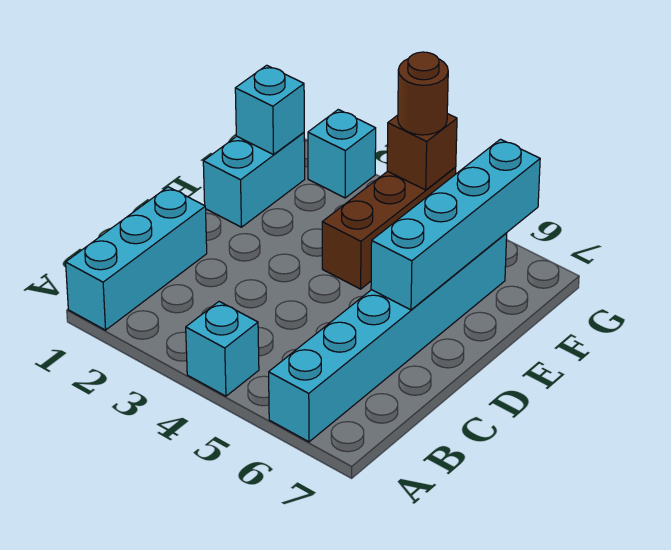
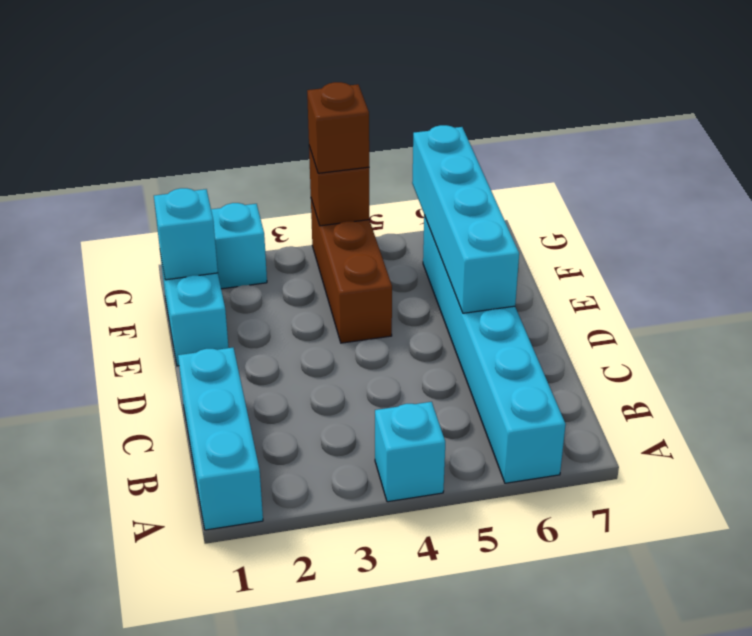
brown round brick G4 level 3 -> brown brick G4 level 3

